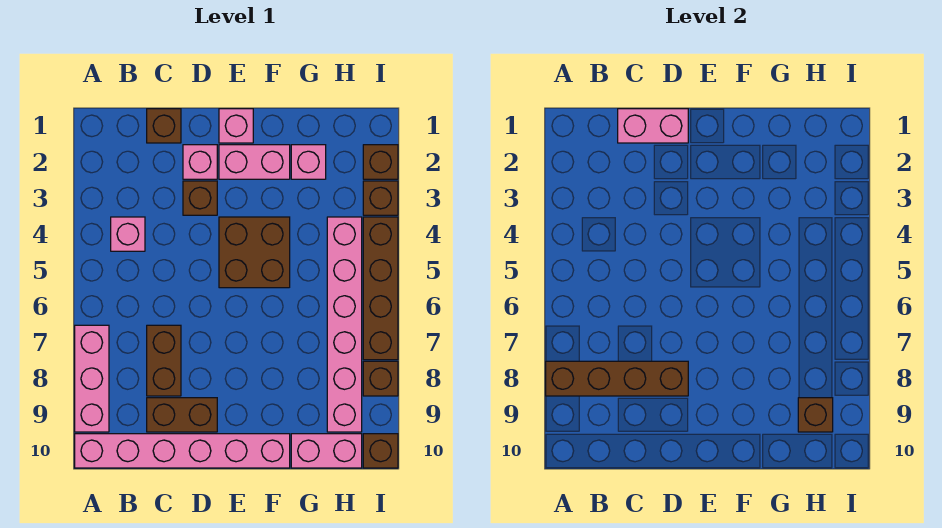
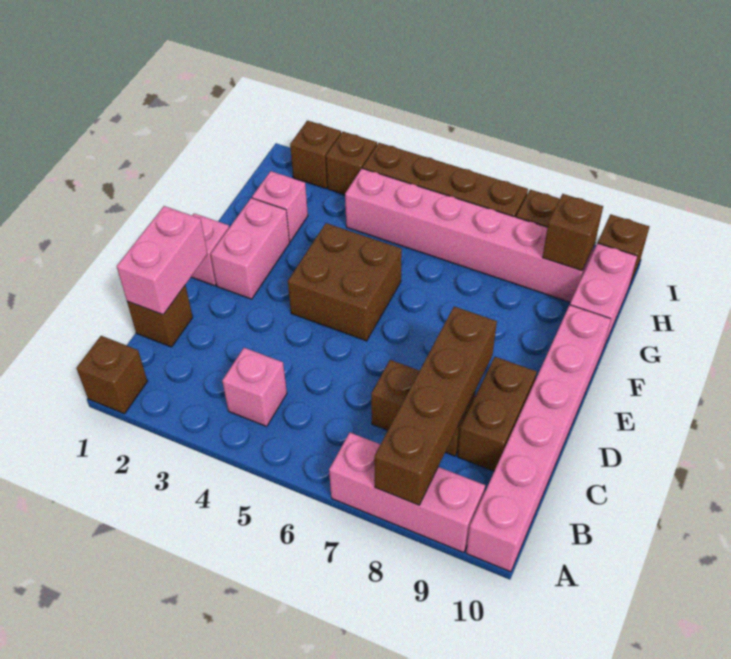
pink brick D2 level 1 -> none
brown brick D3 level 1 -> brown brick A1 level 1

